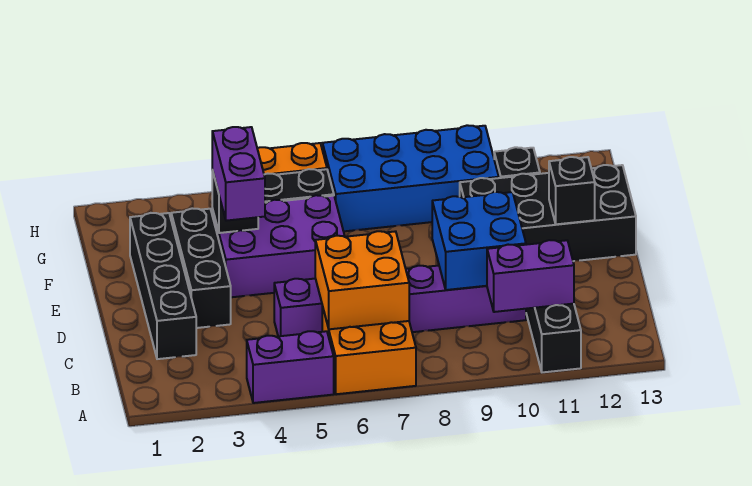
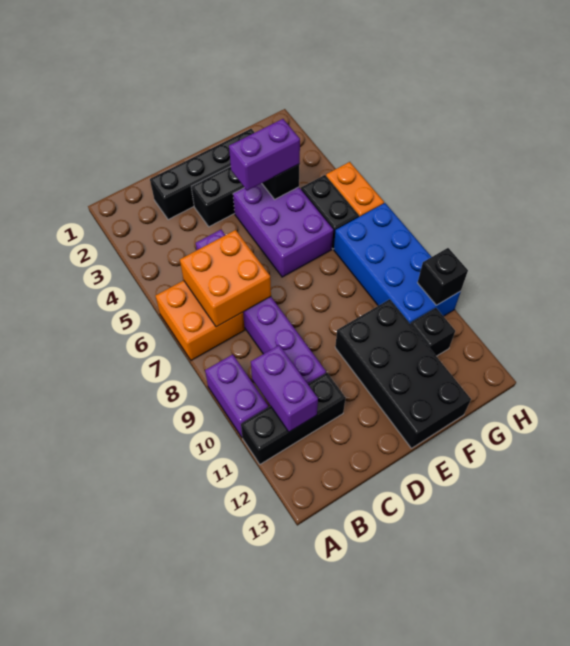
purple brick A4:A5 level 1 -> purple brick A9:A10 level 1
blue brick C9:D10 level 2 -> none
black brick E12 level 2 -> black brick H10 level 2

